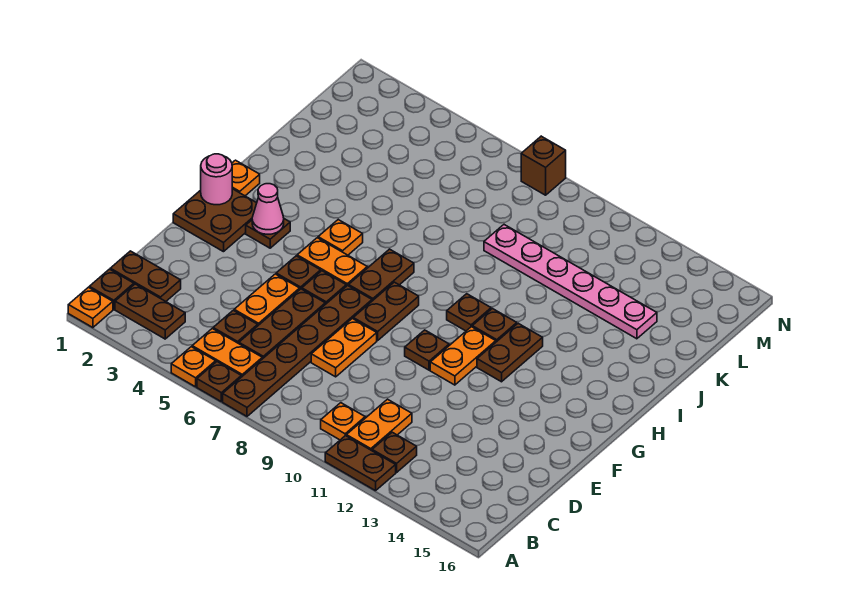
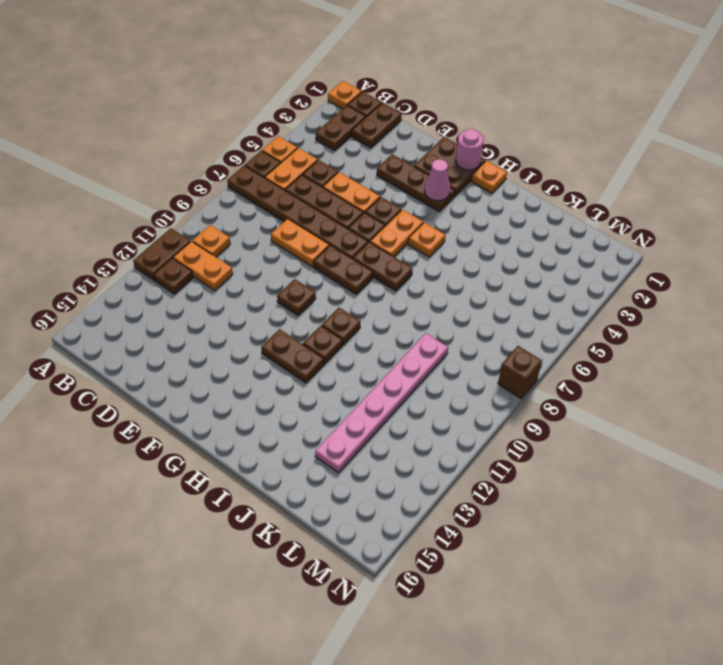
orange plate F11:G11 level 1 -> none
brown plate G3 level 1 -> brown plate E3:G3 level 1

